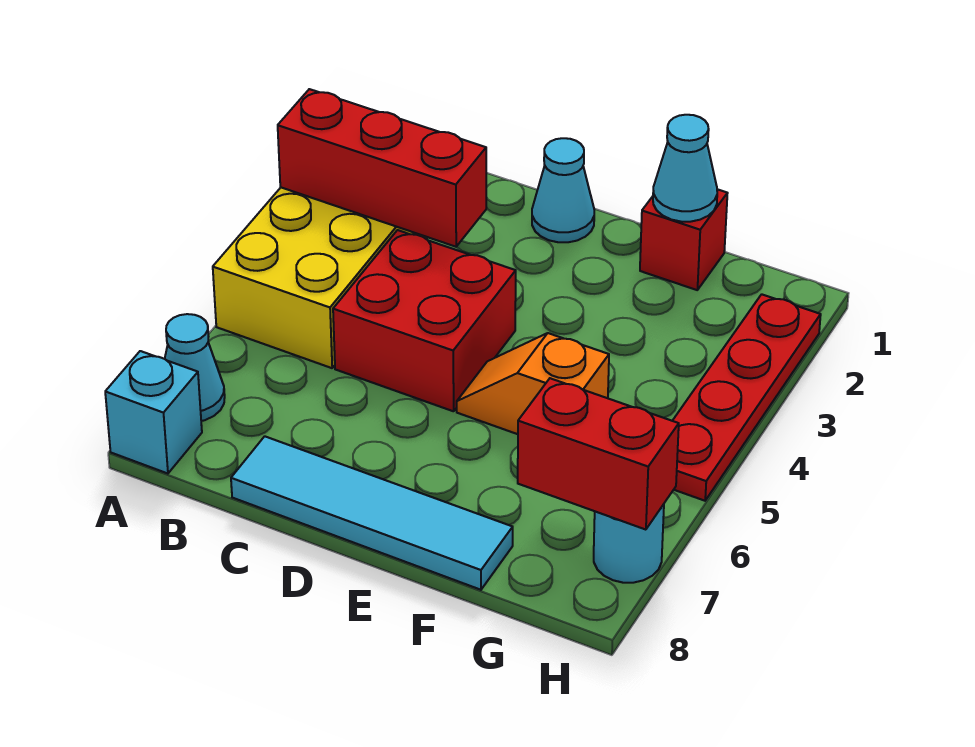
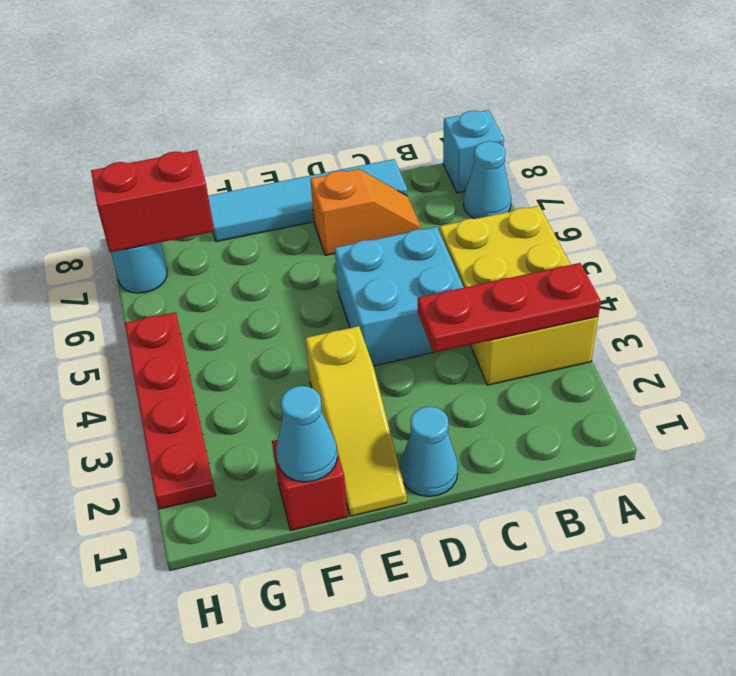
red brick A3:C3 level 2 -> red plate A3:C3 level 2
red brick C4:D5 level 1 -> cyan brick C4:D5 level 1
none -> yellow slope E1:E3 level 1 top 3
orange slope E5:F5 level 1 top F -> orange slope C7:D7 level 1 top D

